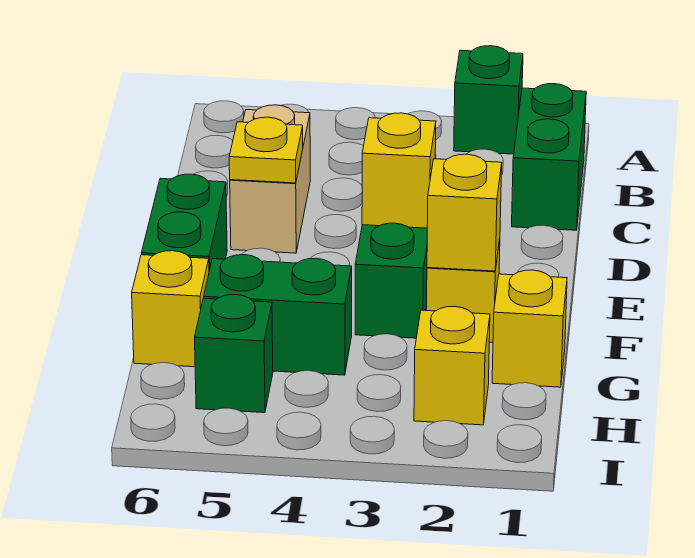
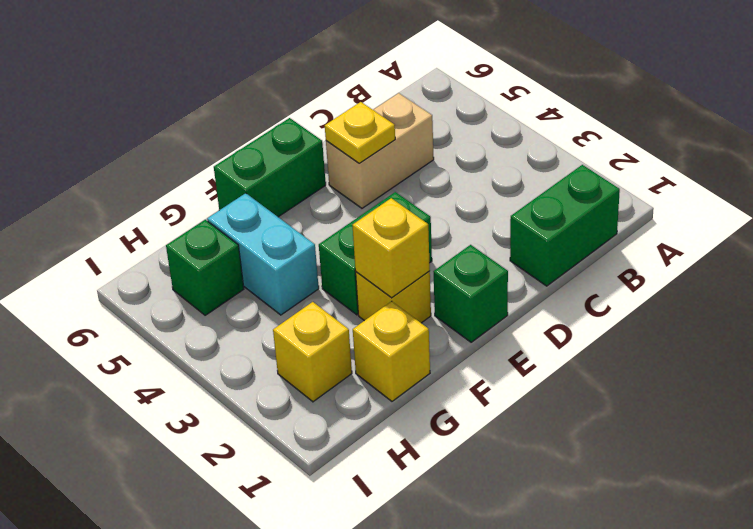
green brick A2 level 1 -> green brick E1 level 1
yellow brick E3 level 2 -> none
green brick G4:G5 level 1 -> cyan brick G4:G5 level 1
yellow brick G6 level 1 -> none

